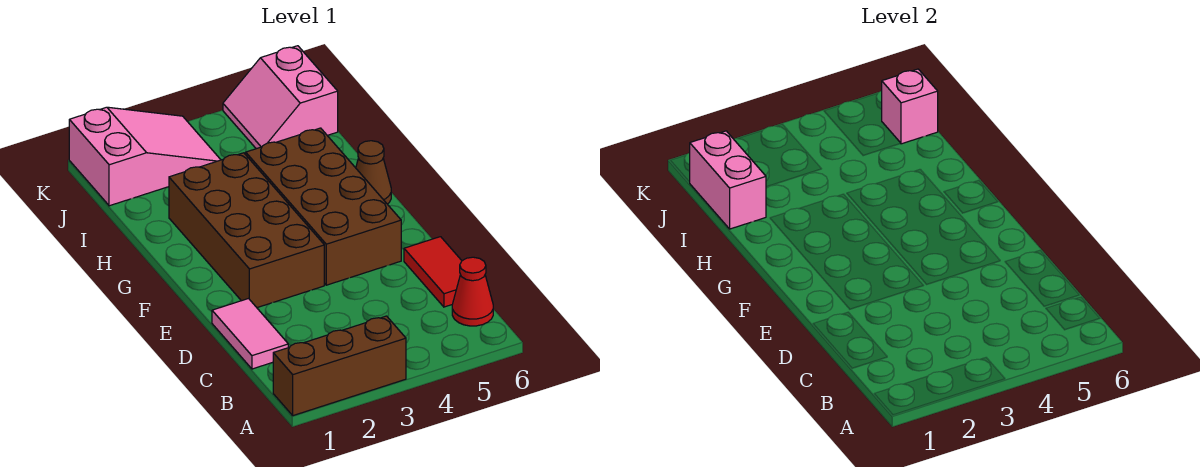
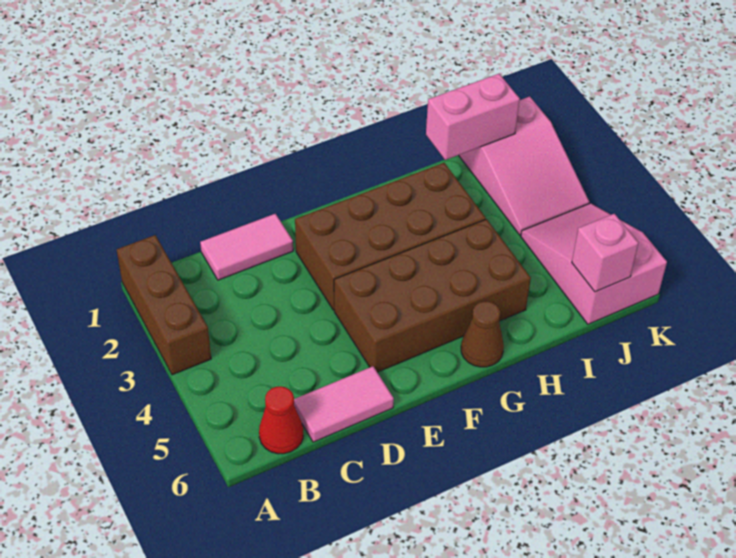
red tile C6:D6 level 1 -> pink tile C6:D6 level 1
pink slope J5:K6 level 1 top 6 -> pink slope J4:K6 level 1 top 6

